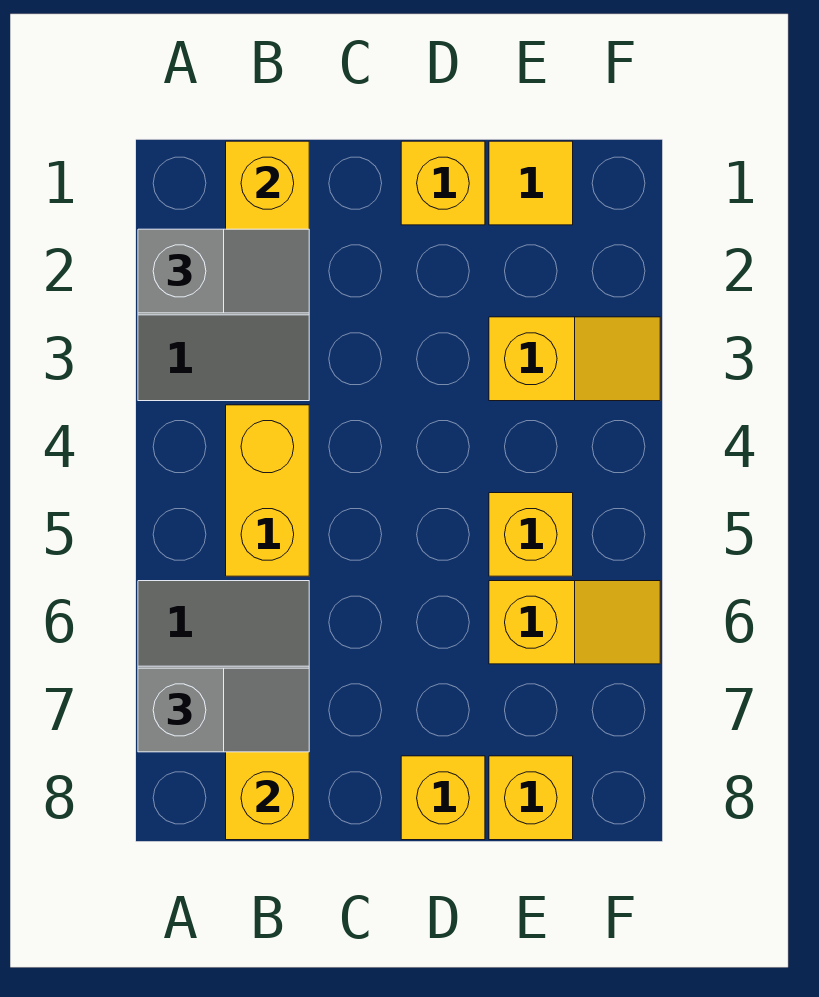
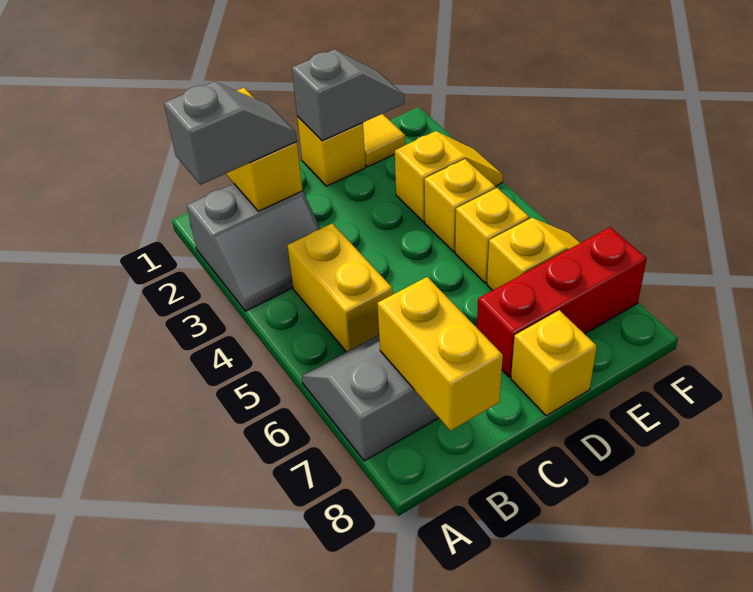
grey slope A7:B7 level 3 top A -> grey slope D1:E1 level 2 top D
none -> red brick D7:F7 level 1
yellow brick E8 level 1 -> yellow brick E4 level 1

